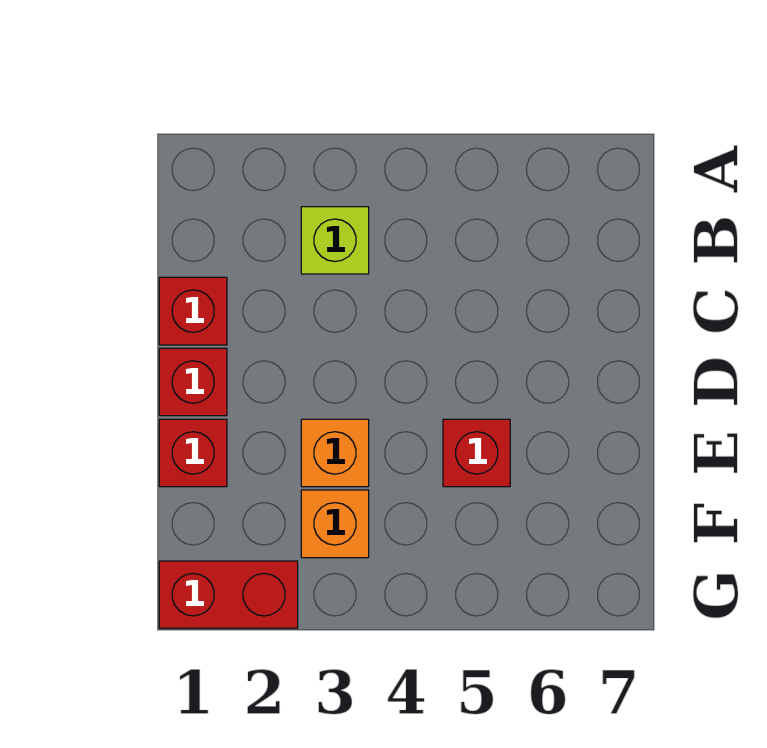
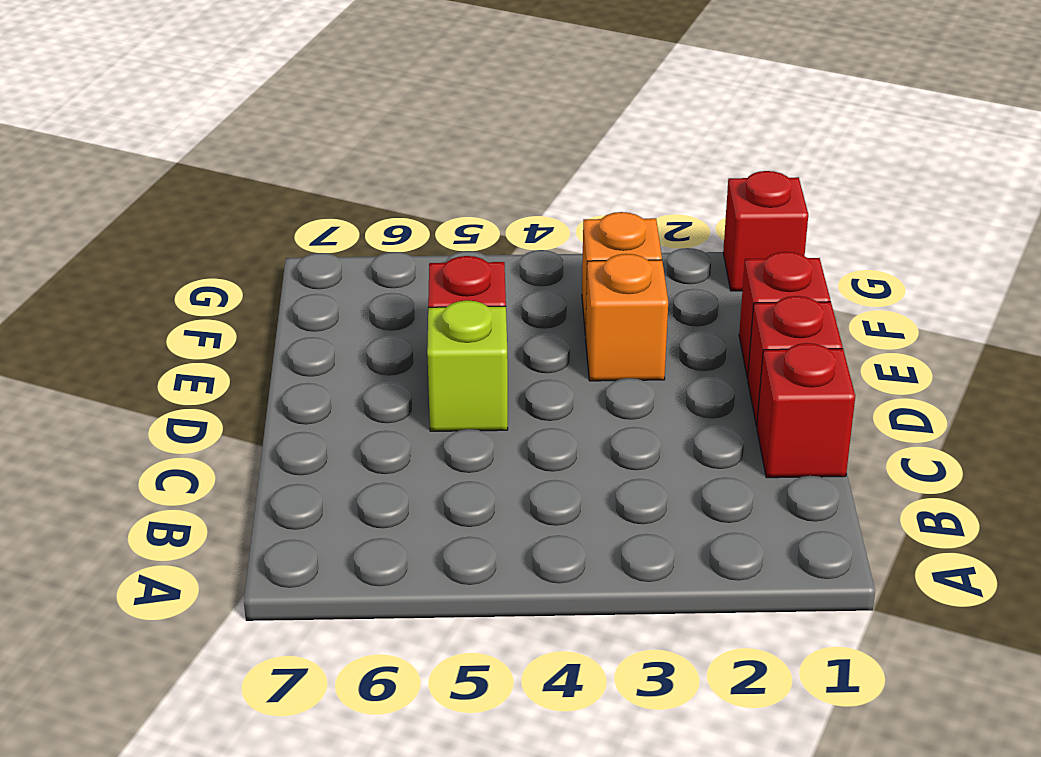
lime brick B3 level 1 -> lime brick D5 level 1
red brick G1:G2 level 1 -> red brick G1 level 1

